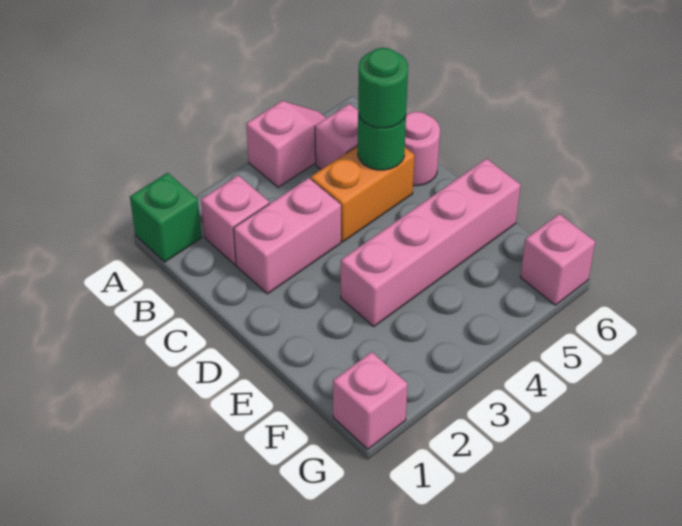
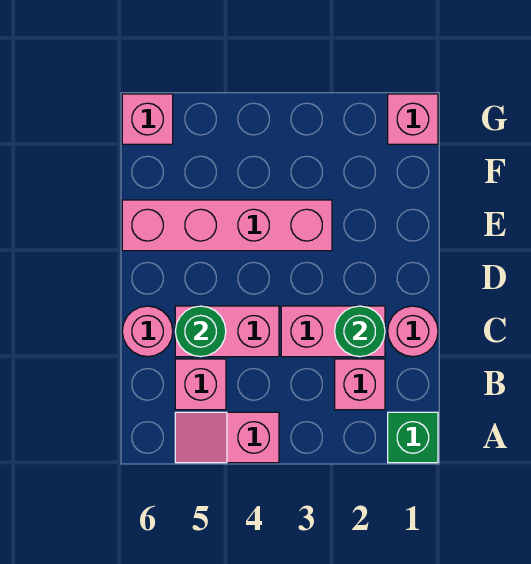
none -> pink round brick C1 level 1
orange brick C4:C5 level 1 -> pink brick C4:C5 level 1
green round brick C5 level 3 -> green round brick C2 level 2

